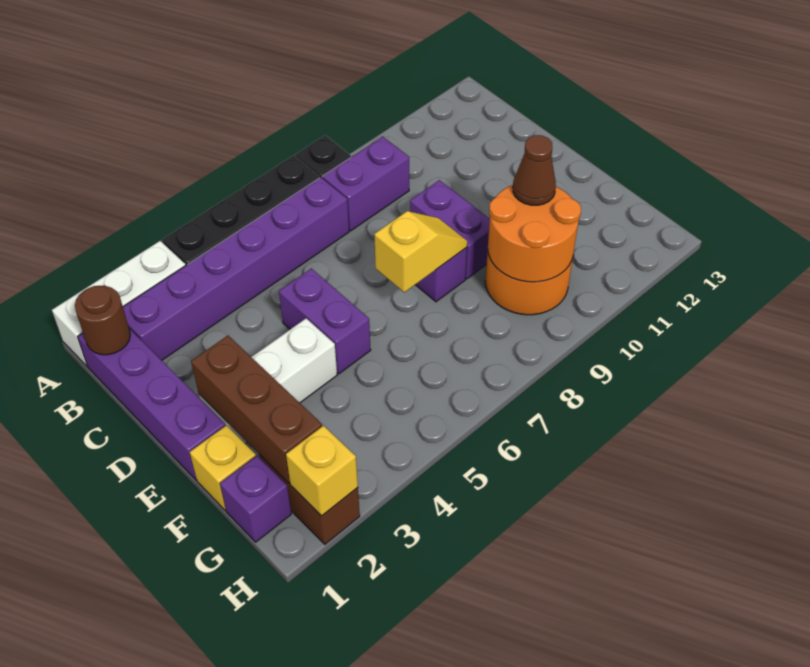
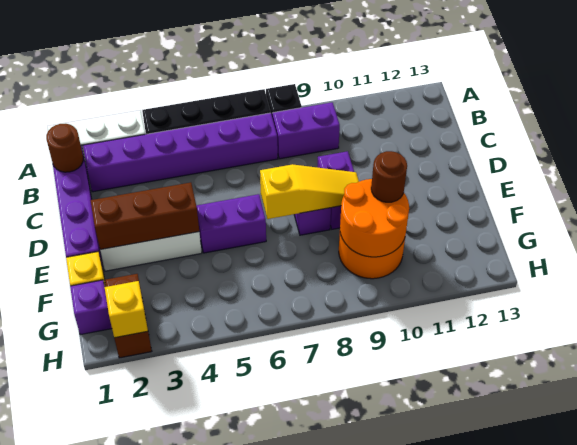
purple brick D5:E5 level 1 -> purple brick E5:E6 level 1
brown brick E2:G2 level 2 -> brown brick E2:E4 level 2
yellow slope E7:E8 level 2 top 7 -> yellow slope E7:E9 level 2 top 7
brown cone F10 level 3 -> brown round brick F10 level 3

